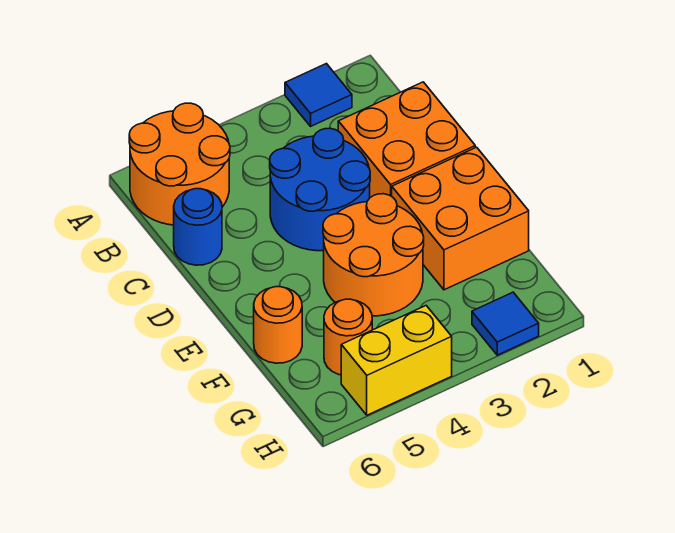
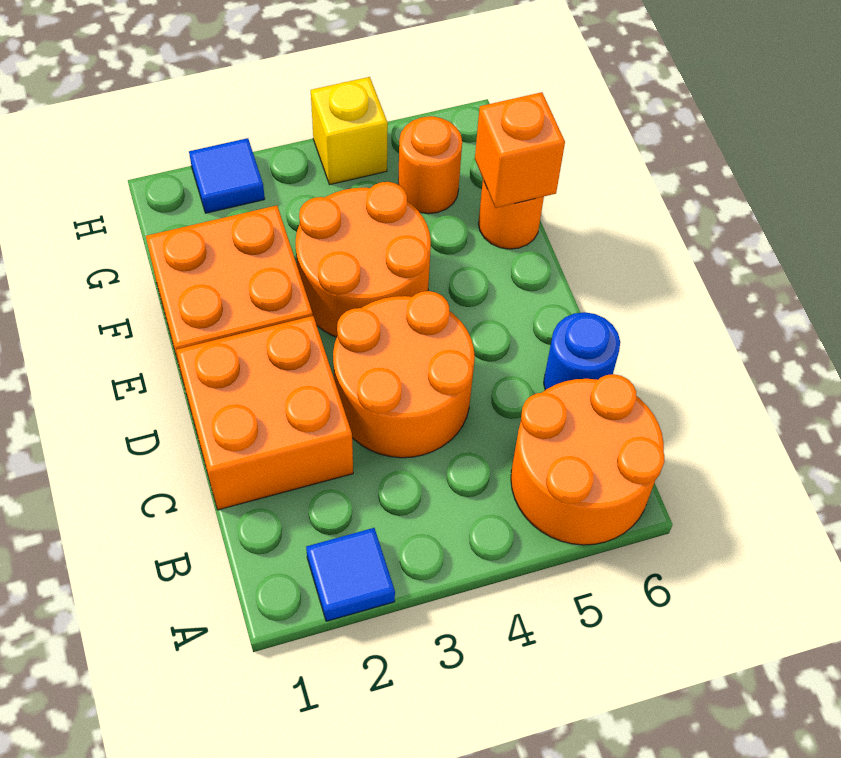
blue round brick C3:D4 level 1 -> orange round brick C3:D4 level 1
none -> orange brick F6 level 2
yellow brick H4:H5 level 1 -> yellow brick H4 level 1

